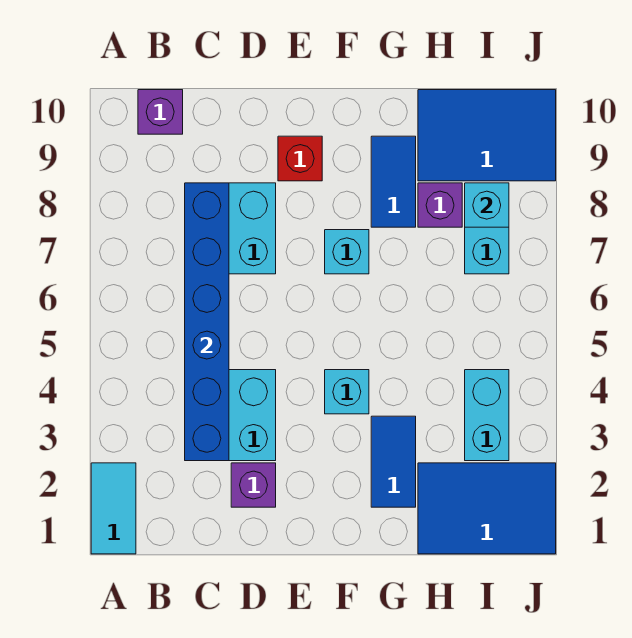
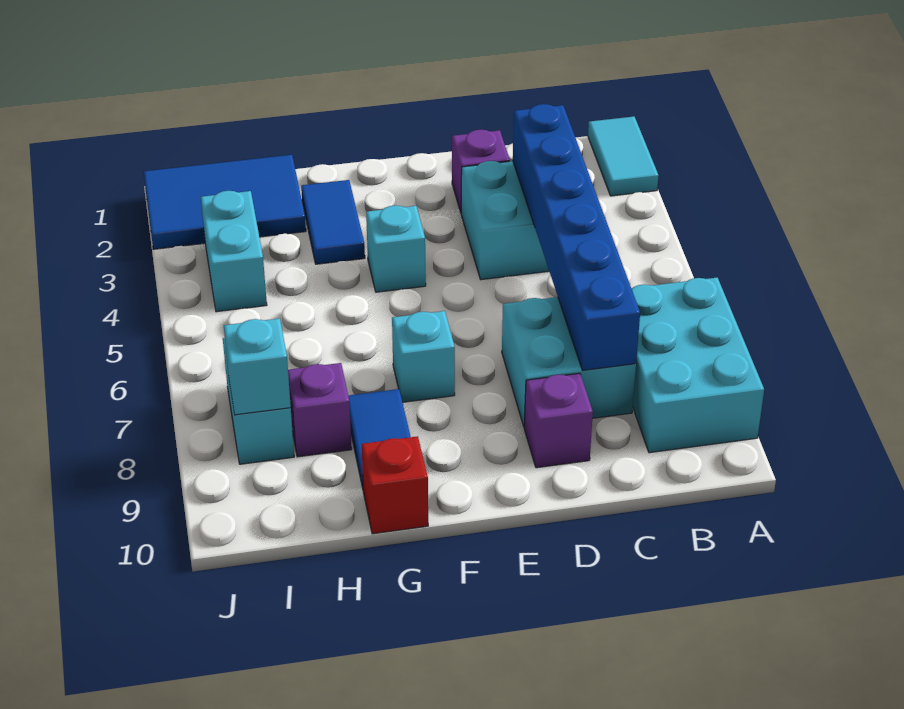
none -> cyan brick A7:B9 level 1
purple brick B10 level 1 -> purple brick D9 level 1
red brick E9 level 1 -> red brick G10 level 1
blue tile H9:J10 level 1 -> none

